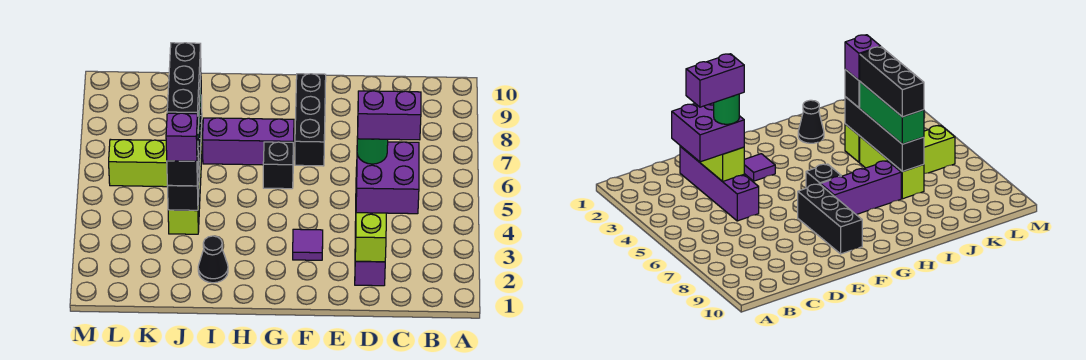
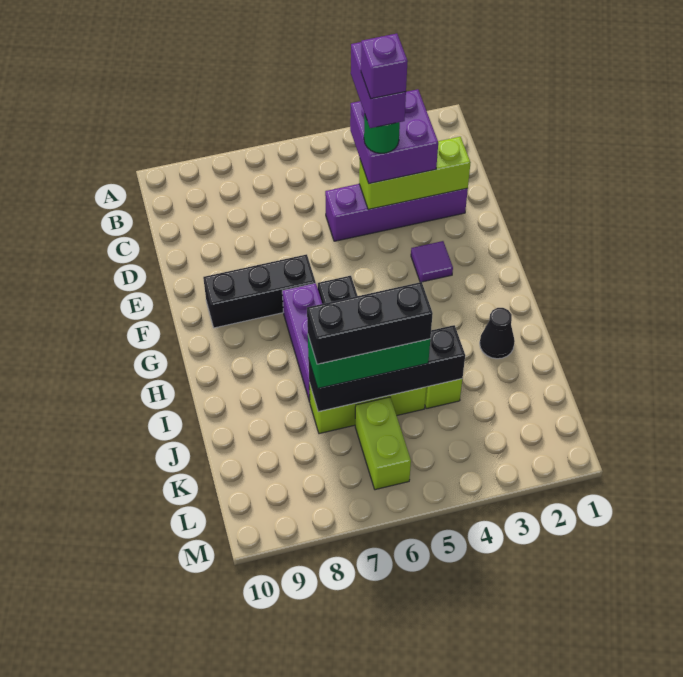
black brick J4 level 3 -> none
purple brick J4 level 4 -> purple brick D4 level 6

